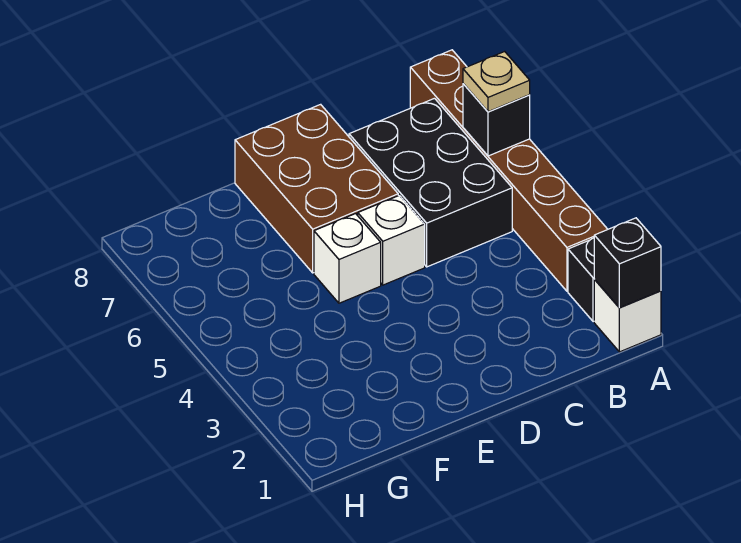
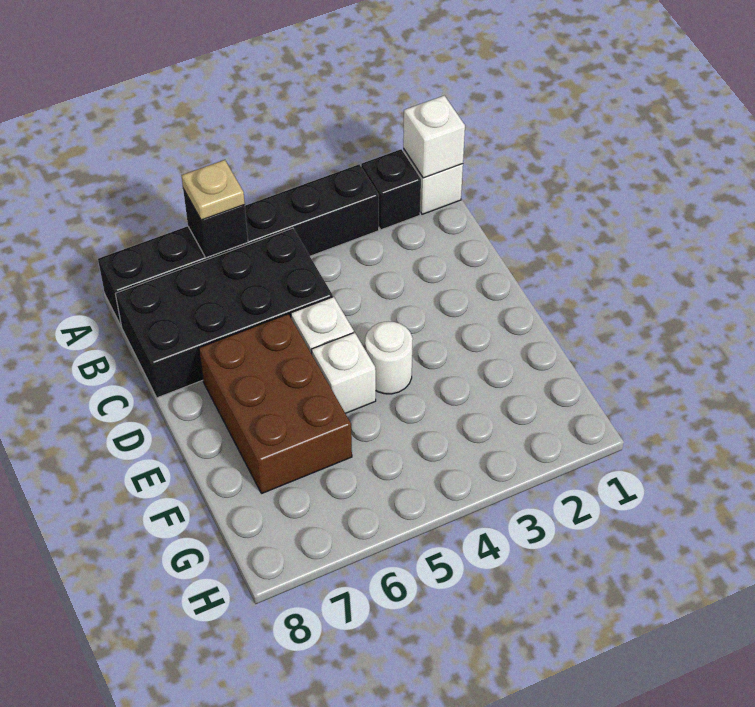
black brick A1 level 2 -> white brick A1 level 2
brown brick A3:A8 level 1 -> black brick A3:A8 level 1
black brick B5:C7 level 1 -> black brick B5:C8 level 1
brown brick D6:E8 level 1 -> brown brick D6:F7 level 1
none -> white round brick E4 level 1

